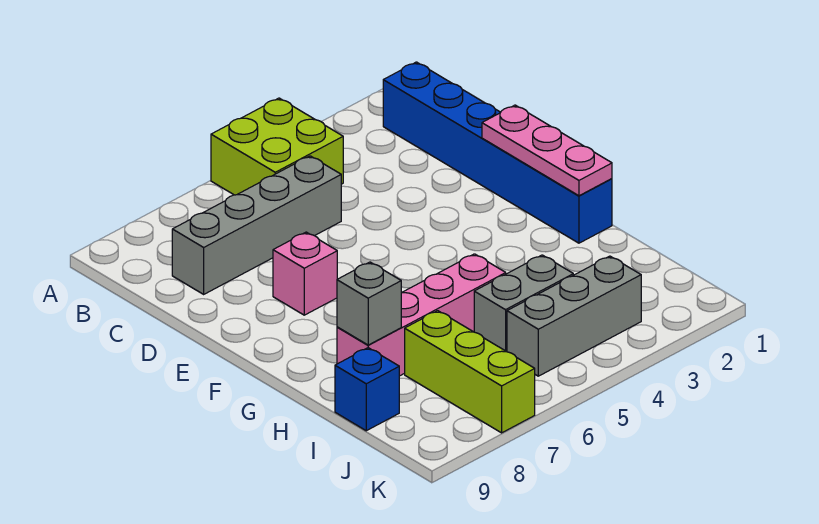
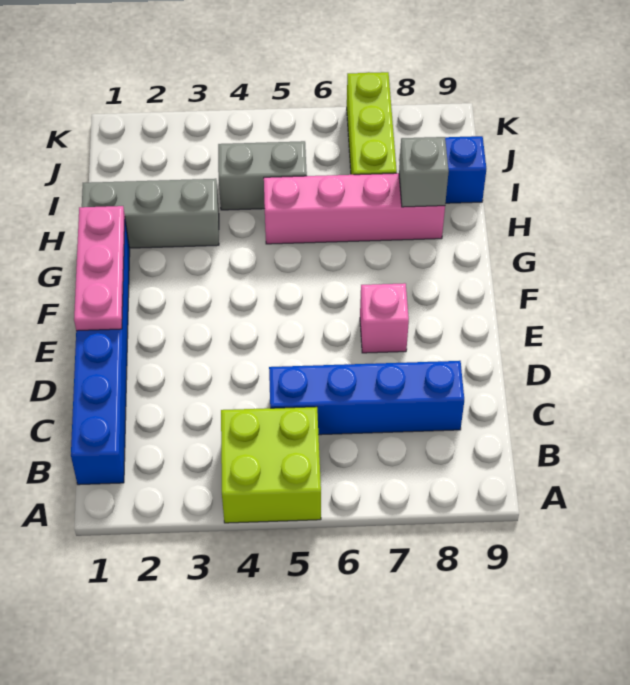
grey brick C5:C8 level 1 -> blue brick C5:C8 level 1
grey brick J3:J5 level 1 -> grey brick H1:H3 level 1

